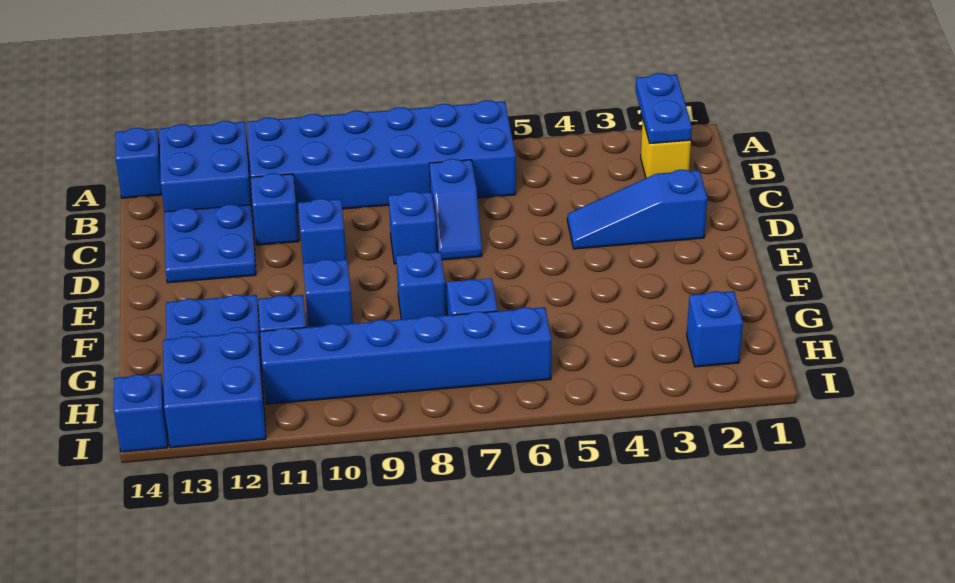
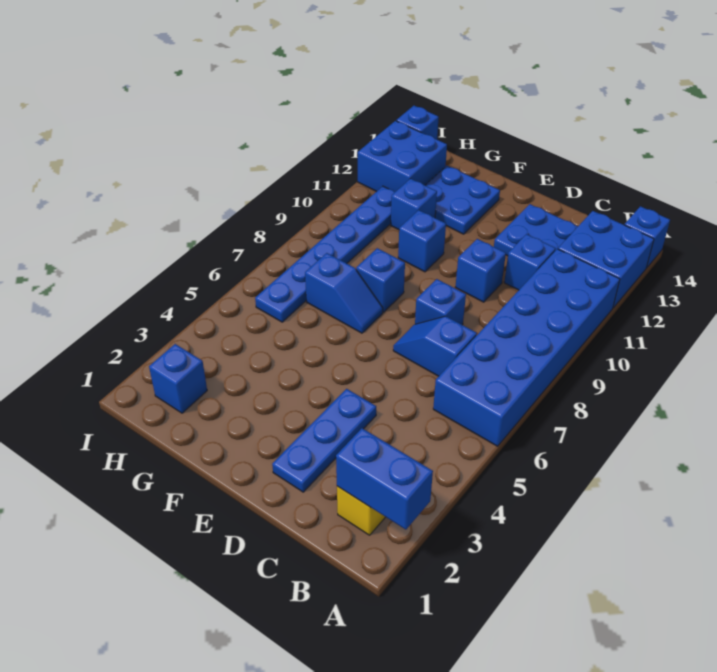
blue plate A2:B2 level 2 -> blue brick A2:B2 level 2
blue slope D2:D4 level 1 top 2 -> blue plate D2:D4 level 1
blue brick H6:H11 level 1 -> blue plate H6:H11 level 1

